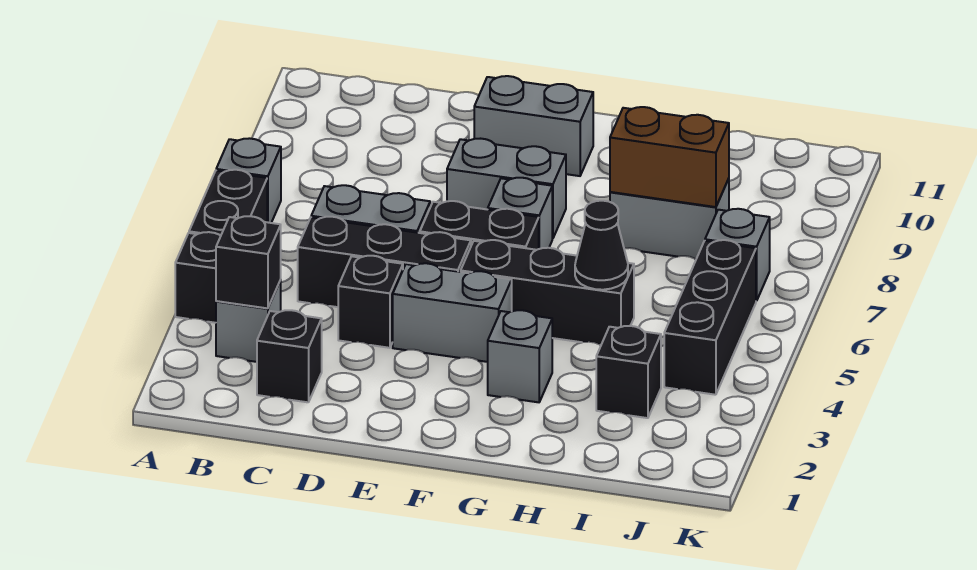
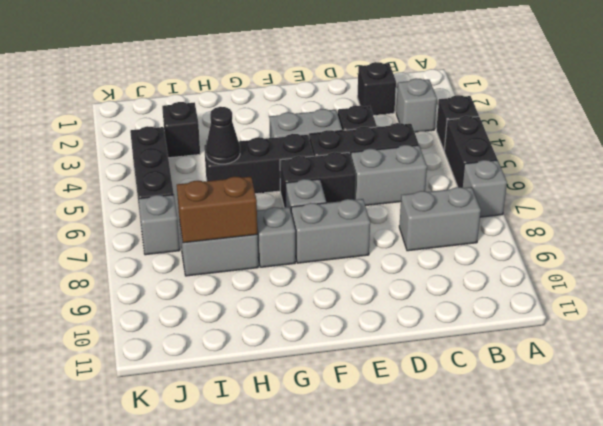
black brick B3 level 2 -> none
grey brick E10:F10 level 1 -> grey brick B8:C8 level 1
grey brick G3 level 1 -> grey brick G8 level 1

